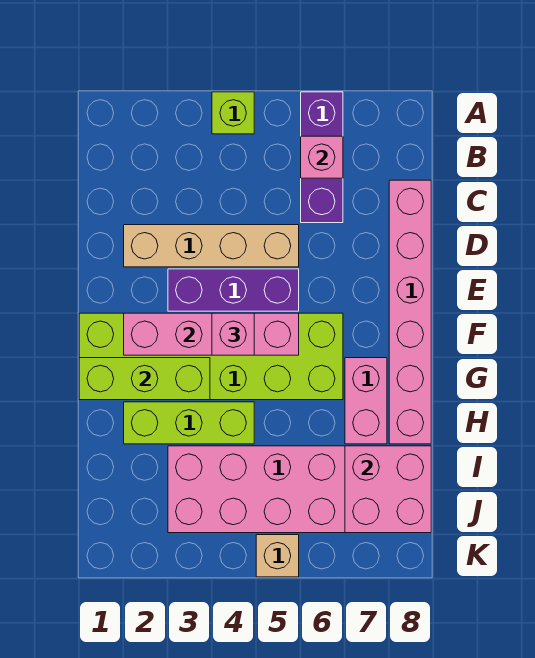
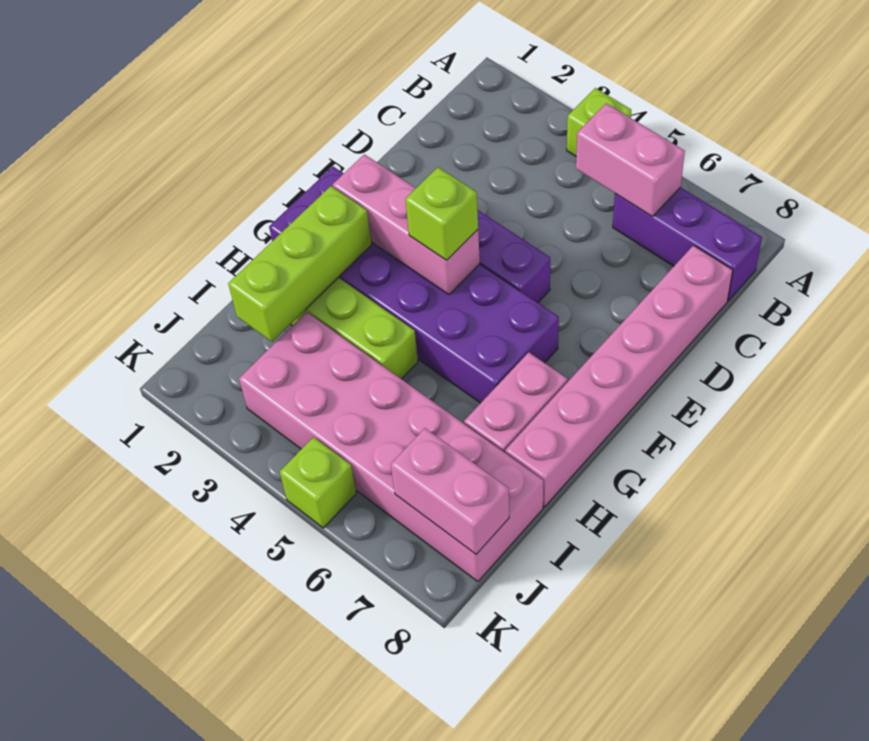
purple brick A6:C6 level 1 -> purple brick B6:B8 level 1
pink brick B6 level 2 -> pink brick B5:B6 level 2
tan brick D2:D5 level 1 -> none
lime brick F1:G6 level 1 -> purple brick F1:G6 level 1
pink brick F2:F5 level 2 -> pink brick F2:F4 level 2
pink brick F4 level 3 -> lime brick F4 level 3
lime brick G1:G3 level 2 -> lime brick G2:I2 level 2
pink brick I7:J8 level 2 -> pink brick J7:J8 level 2
tan brick K5 level 1 -> lime brick K5 level 1

